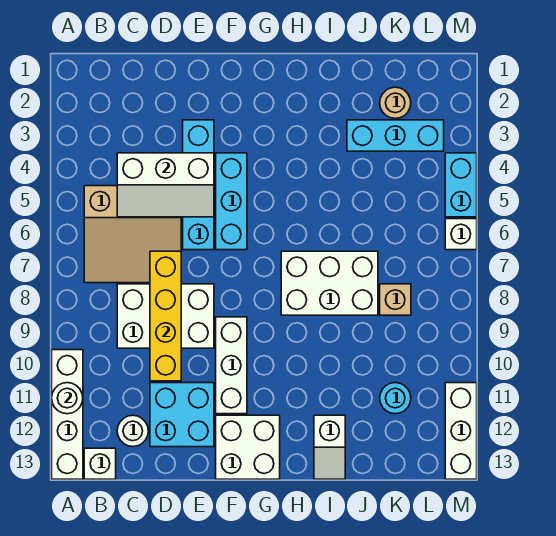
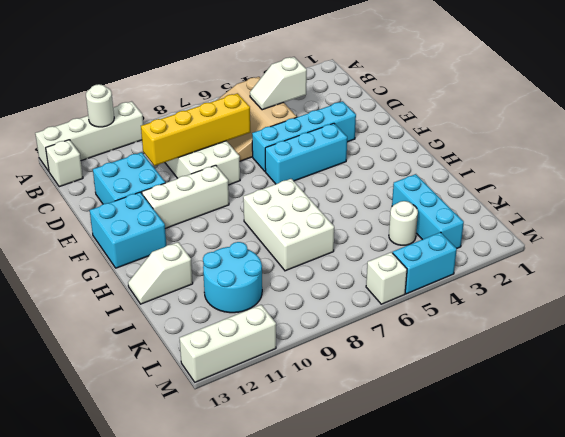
white slope C4:E5 level 2 top 4 -> white slope C4:C5 level 2 top 4
white round brick C12 level 1 -> white round brick K4 level 1
white brick F12:G13 level 1 -> cyan brick F12:G13 level 1
tan round brick K2 level 1 -> none
tan brick K8 level 1 -> none
cyan round brick K11 level 1 -> cyan round brick J10:K11 level 1

